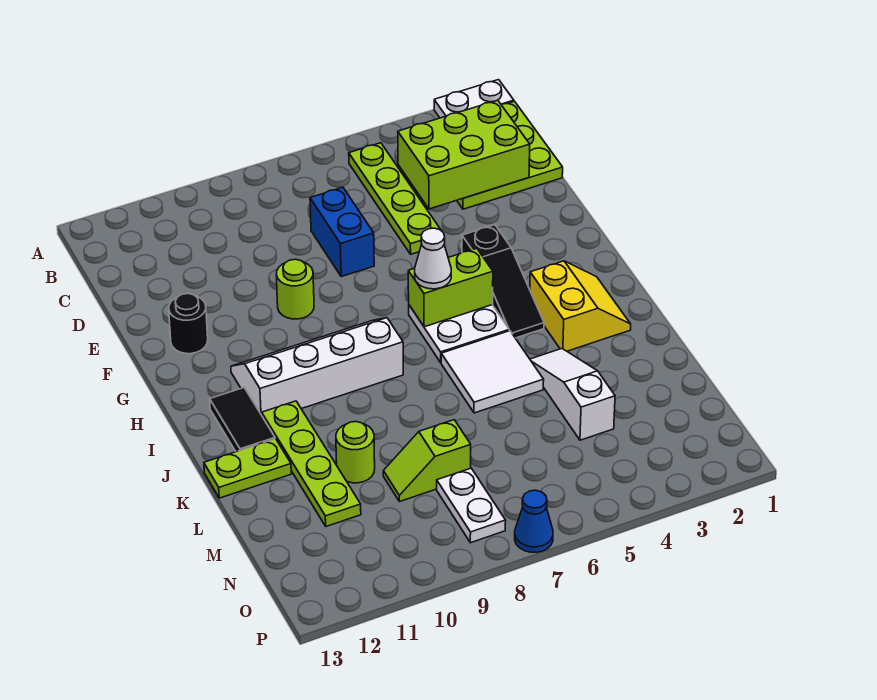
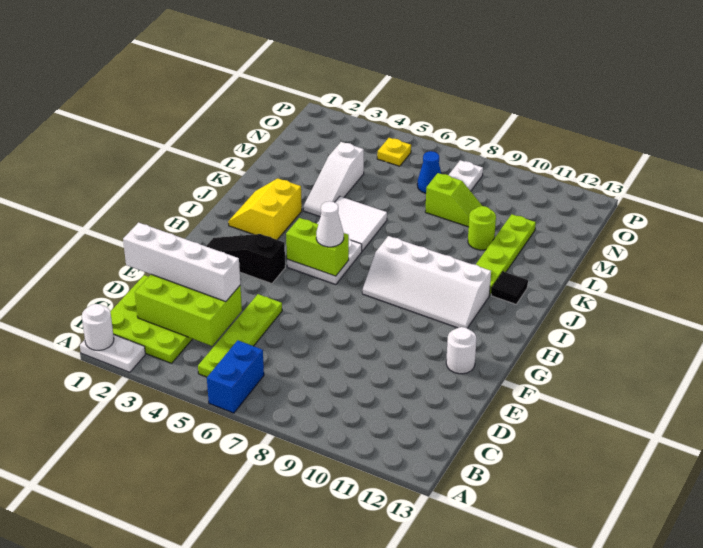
none -> white round brick A1 level 2
none -> white brick D1:D4 level 3
blue brick D7:E7 level 1 -> blue brick A6:B6 level 1
lime round brick F9 level 1 -> none
black round brick F12 level 1 -> white round brick F12 level 1
black slope G4:I4 level 1 top G -> black slope G2:G4 level 1 top 4
black tile I12:J12 level 1 -> black tile J12 level 1
lime plate K12:K13 level 1 -> none
none -> yellow plate O5 level 1
blue cone P7 level 1 -> blue cone N7 level 1

